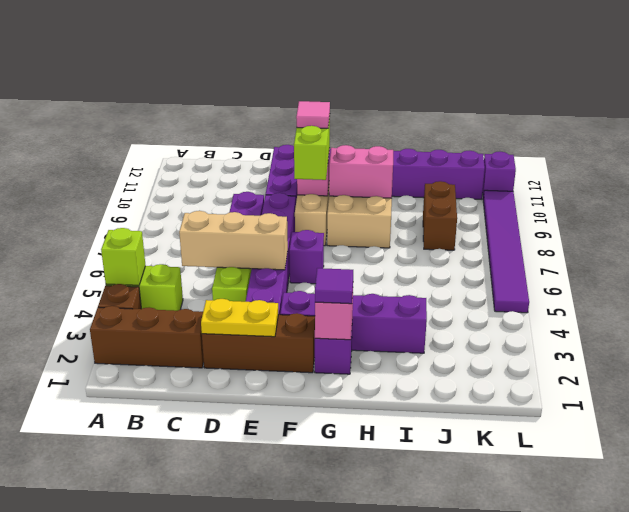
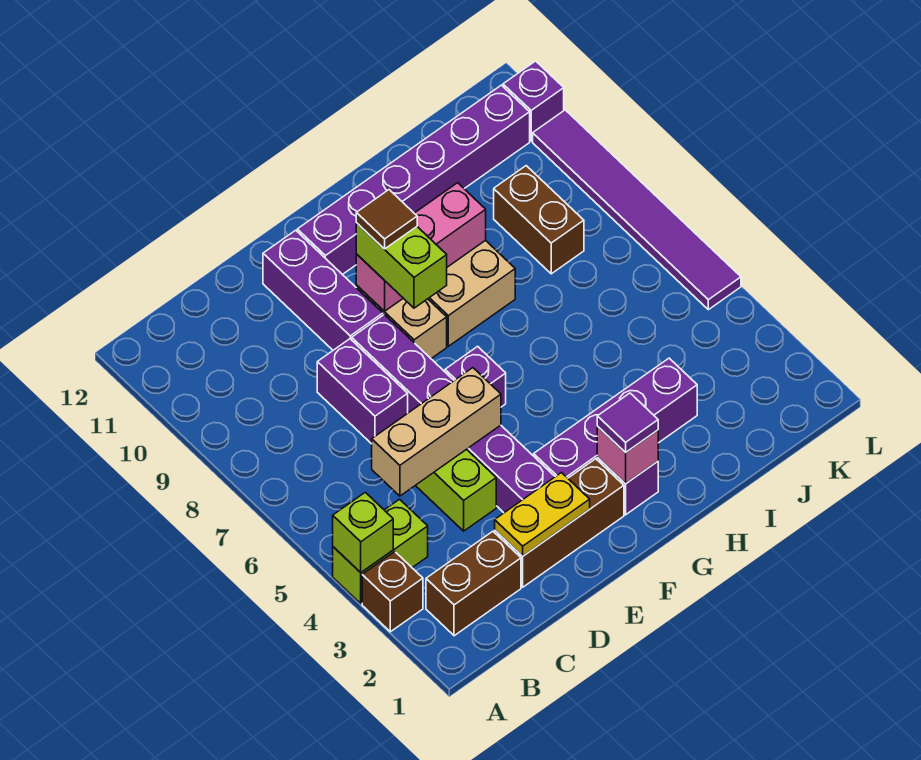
brown brick A2:C2 level 1 -> brown brick B2:C2 level 1
pink tile F9 level 4 -> brown tile F9 level 4

